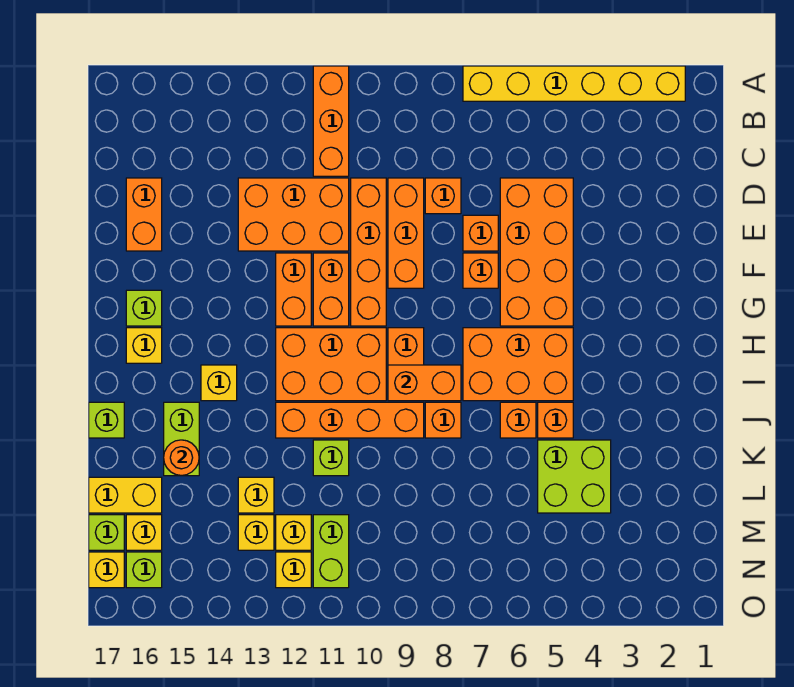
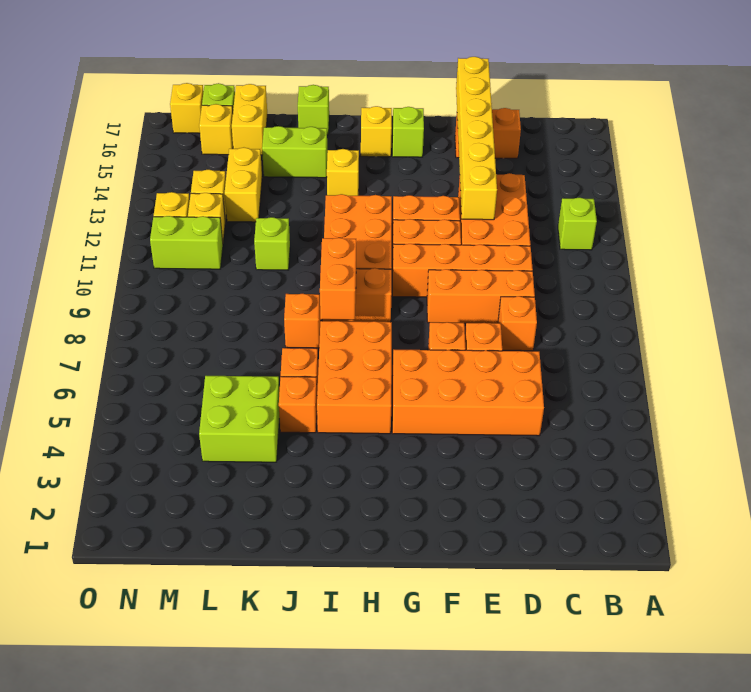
yellow brick A2:A7 level 1 -> yellow brick E12:E17 level 2
orange brick A11:C11 level 1 -> none
orange brick J9:J12 level 1 -> none
orange round brick K15 level 2 -> none
yellow brick L13 level 1 -> yellow brick L13:L14 level 1
lime brick N16 level 1 -> lime brick B12 level 1

